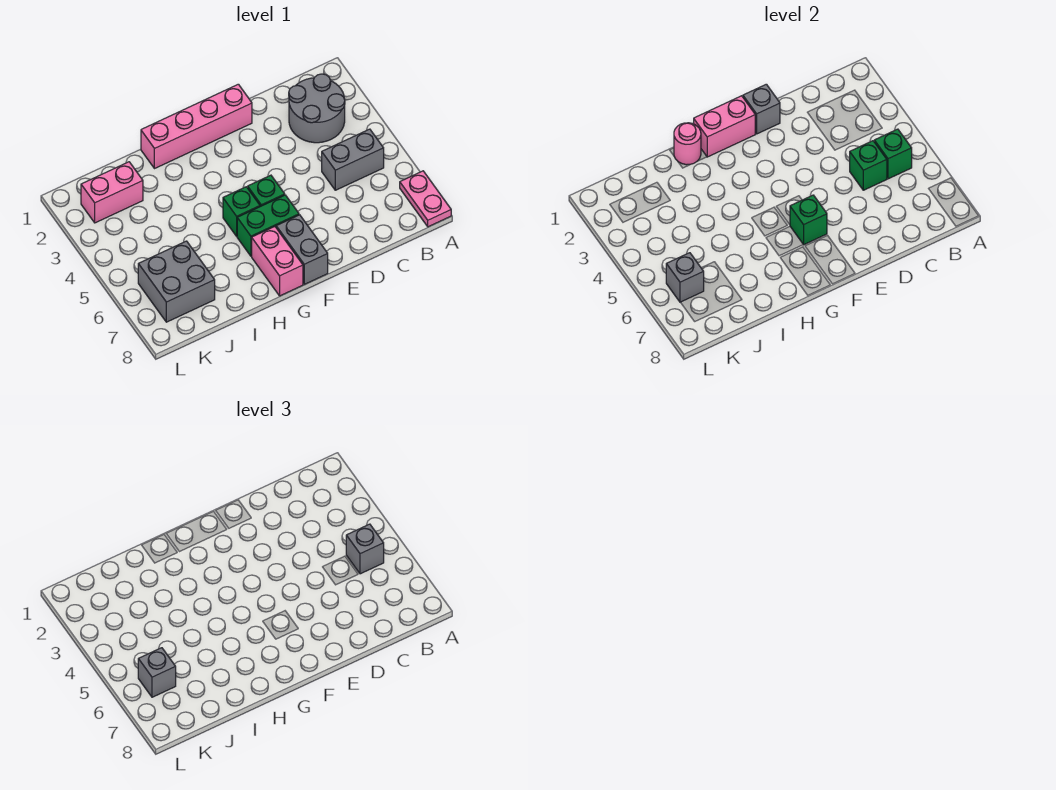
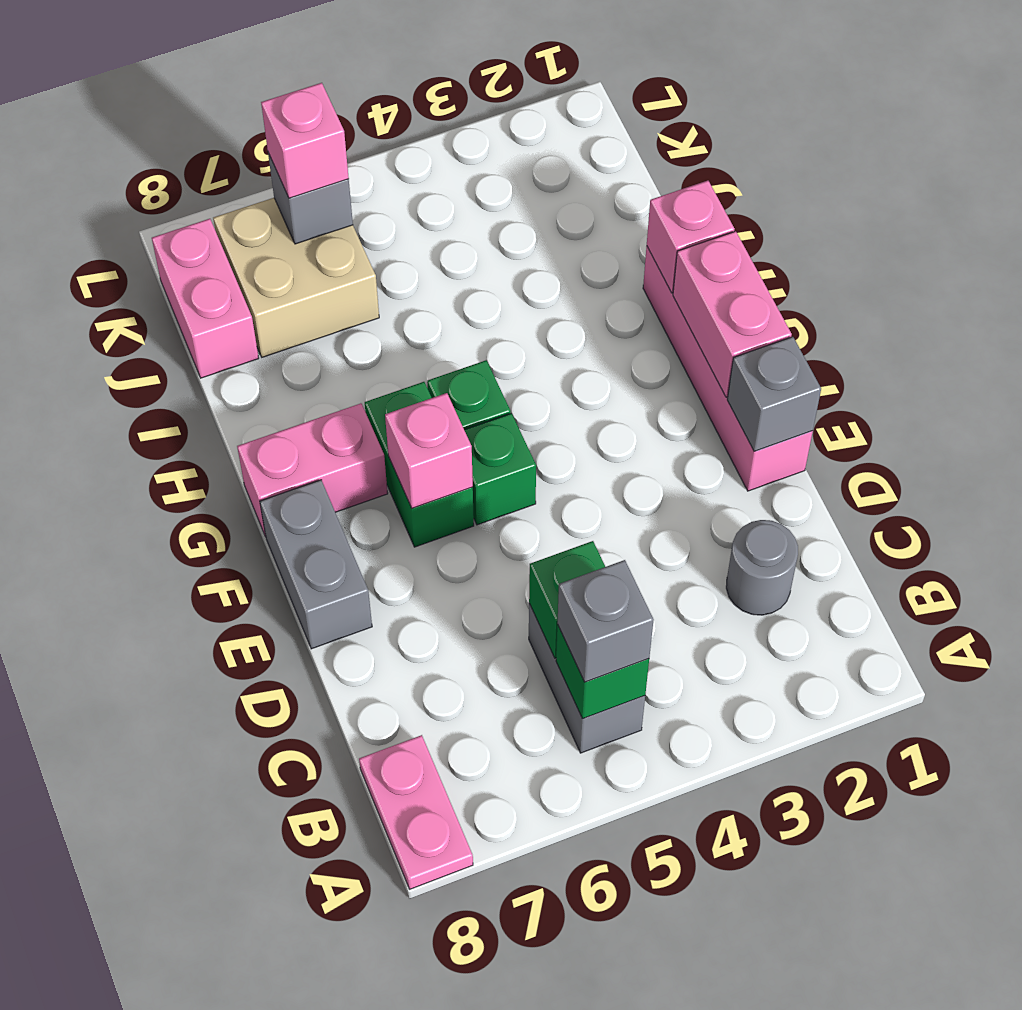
pink plate A7:A8 level 1 -> pink plate A8:B8 level 1
grey round brick B2:C3 level 1 -> grey round brick C2 level 1
green brick F6 level 2 -> pink brick F6 level 2
grey brick F7:F8 level 1 -> grey brick E8:F8 level 1
pink round brick H1 level 2 -> pink brick H1 level 2
pink brick J2:K2 level 1 -> pink brick J8:K8 level 1
grey brick J6:K7 level 1 -> tan brick J6:K7 level 1
grey brick K6 level 3 -> pink brick K6 level 3

